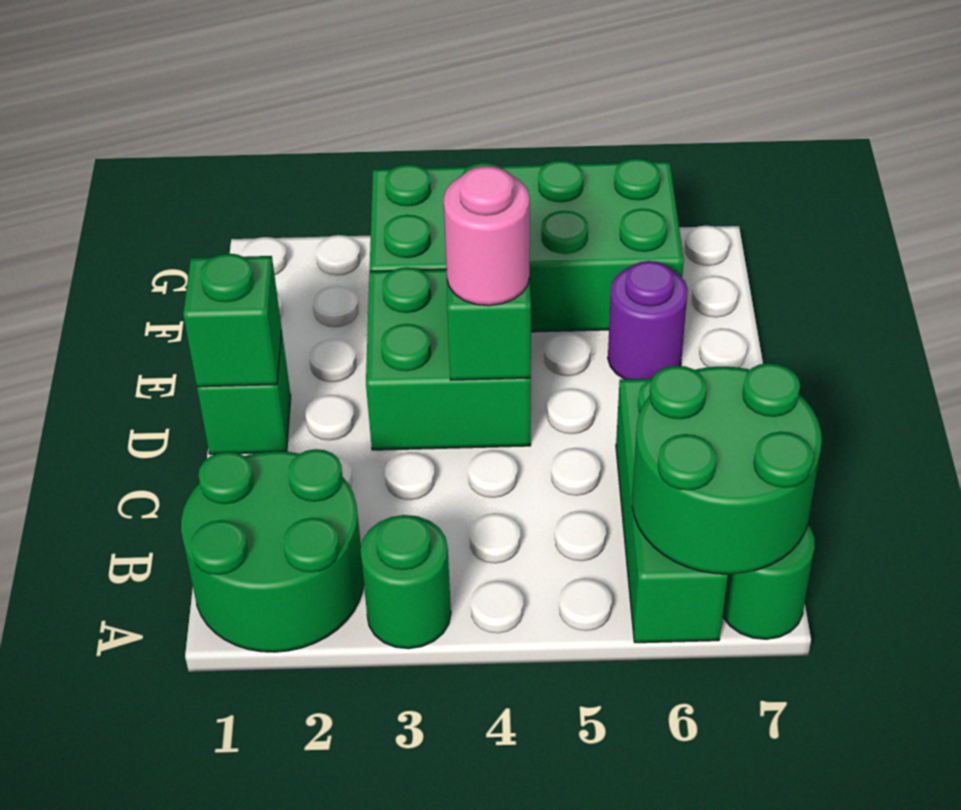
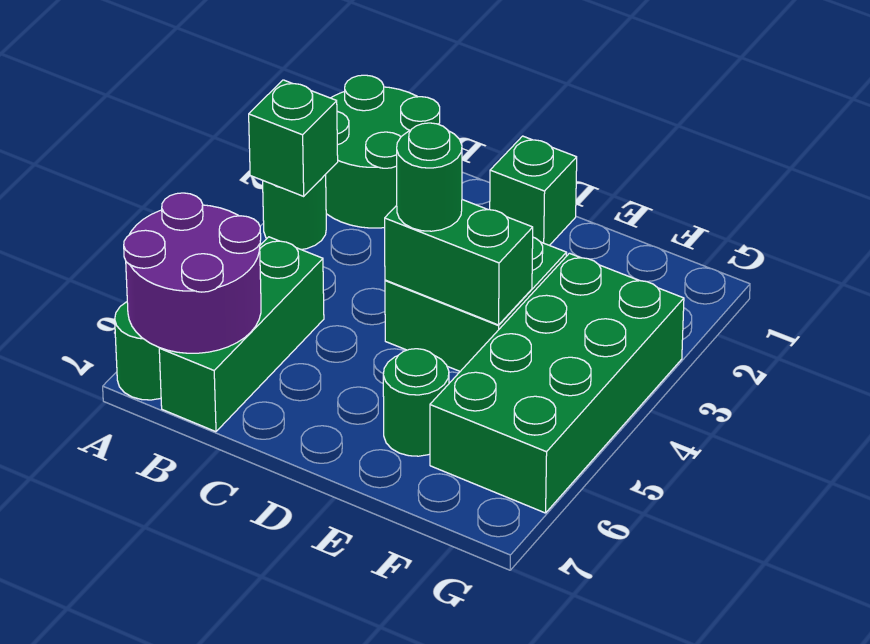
green brick A6:C6 level 1 -> green brick B5:B7 level 1
green round brick A6:B7 level 2 -> purple round brick A6:B7 level 2
green brick D1 level 2 -> green brick A3 level 2
pink round brick D4 level 3 -> green round brick D4 level 3
purple round brick E6 level 1 -> green round brick E6 level 1

